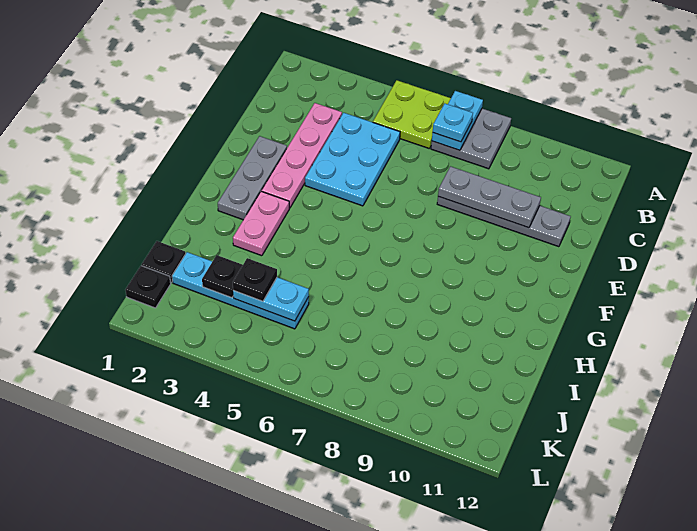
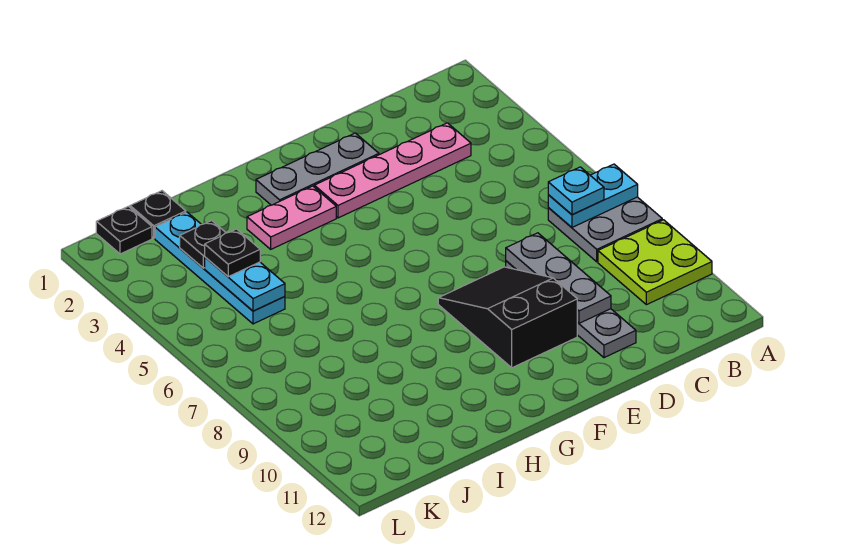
lime plate A5:B6 level 1 -> lime plate A9:B10 level 1
cyan plate C4:E5 level 1 -> none
none -> black slope E8:F10 level 1 top 10

